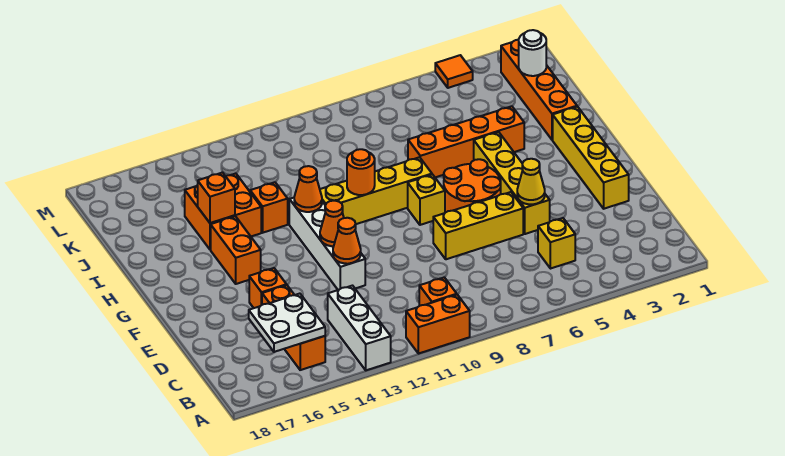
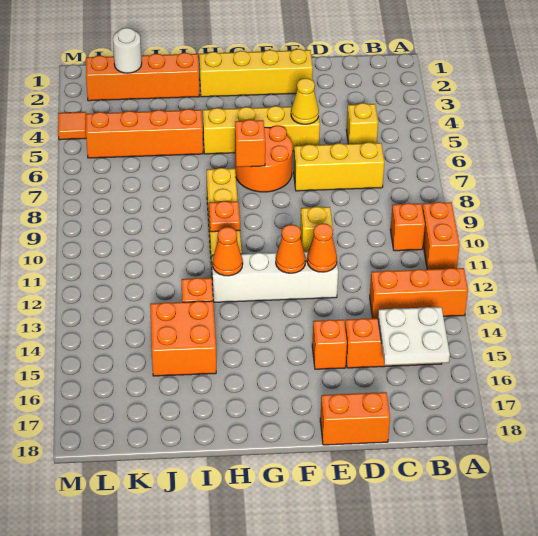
white brick A13:C13 level 1 -> orange brick A13:C13 level 1
yellow brick E6:E8 level 1 -> yellow brick C7:E7 level 1
yellow brick G8 level 1 -> yellow brick E10 level 1
orange brick G15:H15 level 1 -> orange brick D18:E18 level 1
orange round brick H10 level 2 -> orange plate H10 level 2
orange brick I4:I7 level 1 -> orange brick I5:L5 level 1
orange brick I15 level 2 -> orange brick G7 level 2

